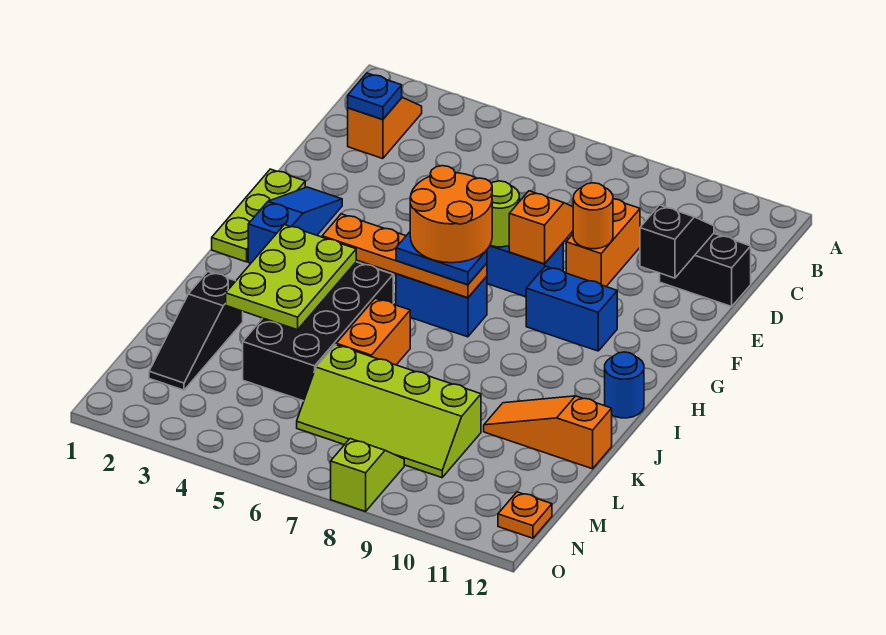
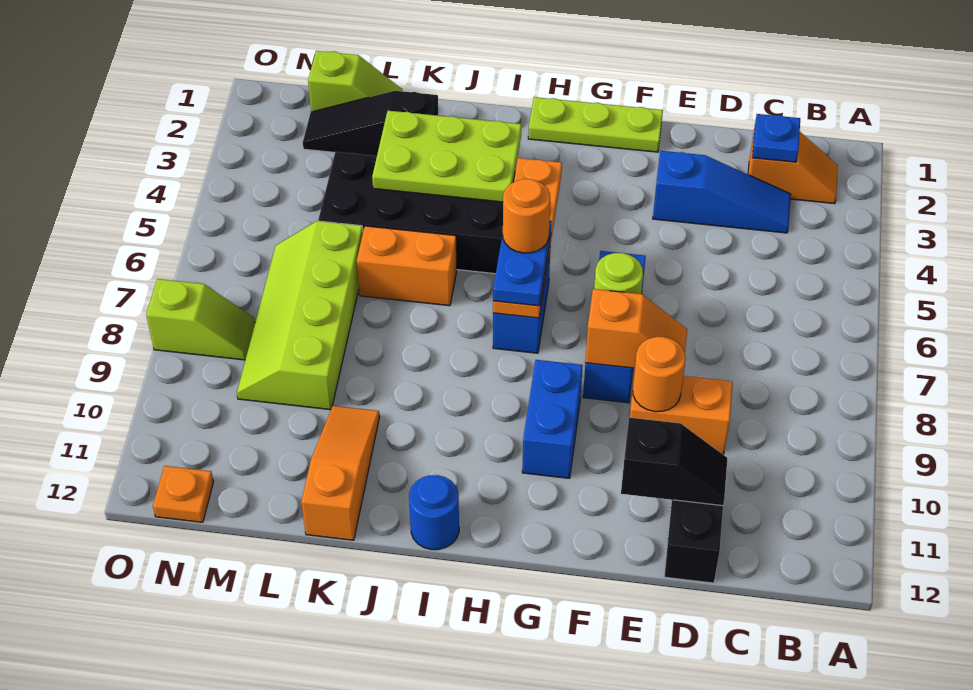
blue slope F2:H2 level 1 top H -> blue slope C3:E3 level 1 top E
orange round brick G6:H7 level 4 -> orange round brick H6 level 4
none -> lime slope L1:M1 level 1 top M

